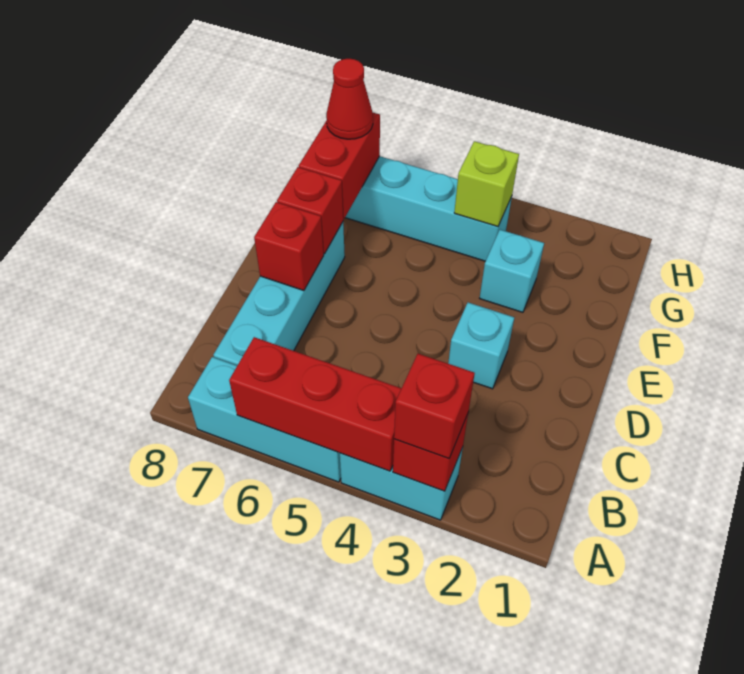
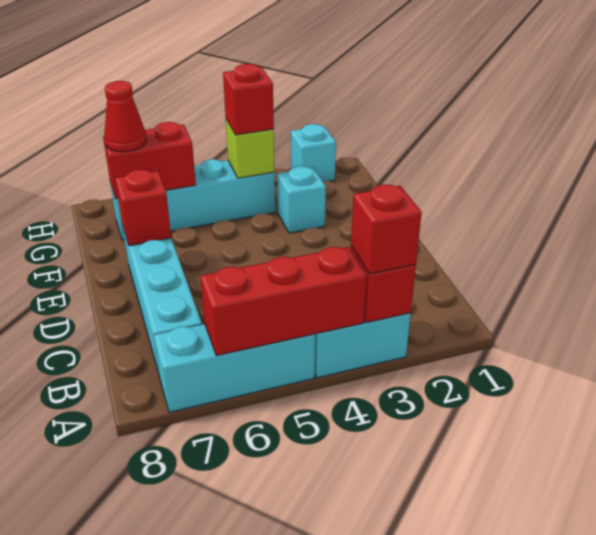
cyan brick D3 level 1 -> cyan brick H2 level 1
red brick D7 level 2 -> red brick G4 level 3
red brick F7:G7 level 2 -> red brick G6:G7 level 2

